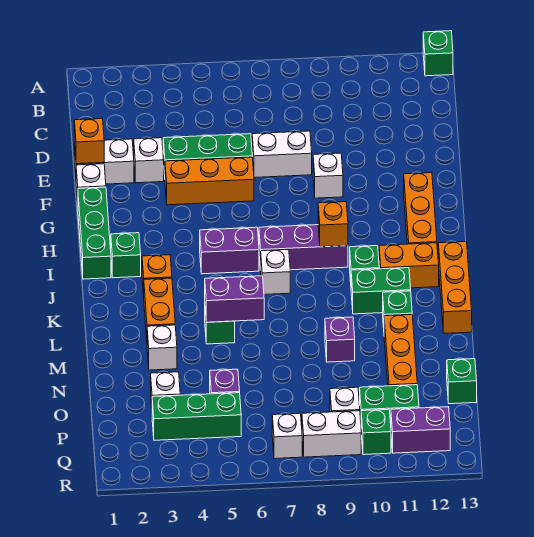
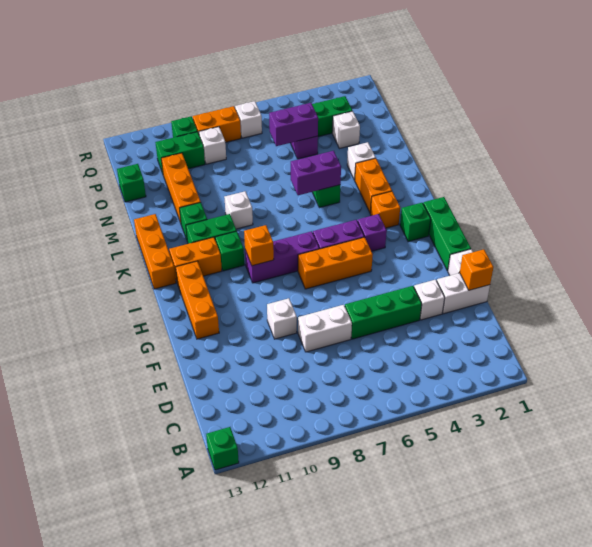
orange brick F4:F6 level 1 -> orange brick H5:H7 level 1
white brick J7 level 1 -> white brick L9 level 1
purple brick M9 level 1 -> purple brick I4 level 1
white brick Q8:Q9 level 1 -> orange brick Q8:Q9 level 1
purple brick Q11:Q12 level 1 -> purple brick O5:O6 level 2

